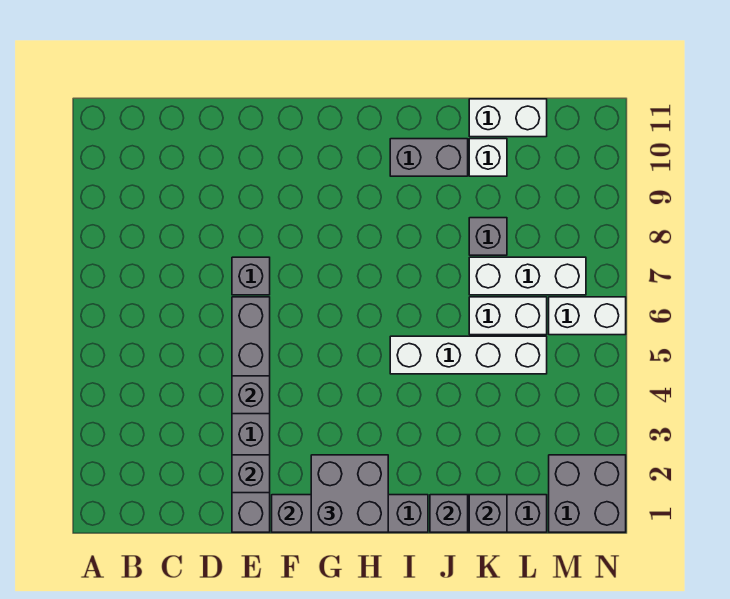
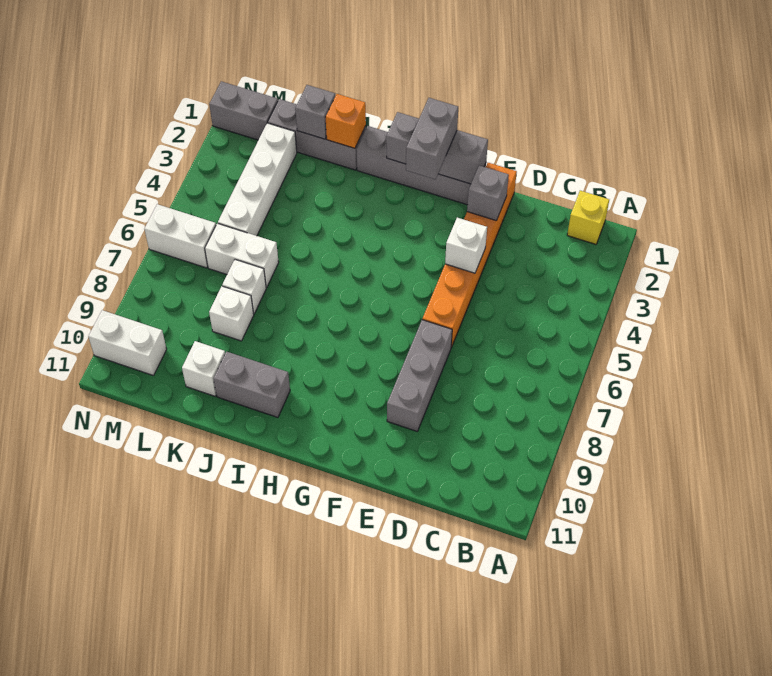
none -> yellow brick B1 level 1
grey brick E1:E6 level 1 -> orange brick E1:E6 level 1
grey brick E4 level 2 -> white brick E4 level 2
grey brick E7 level 1 -> grey brick E7:E9 level 1
grey brick G1:H2 level 3 -> grey brick G1:G2 level 3
white brick I5:L5 level 1 -> white brick L2:L5 level 1
grey brick J1 level 2 -> orange brick J1 level 2
white brick K7:M7 level 1 -> white brick K7 level 1
grey brick K8 level 1 -> white brick K8 level 1
white brick K11:L11 level 1 -> white brick M10:N10 level 1
grey brick M1:N2 level 1 -> grey brick M1:N1 level 1

